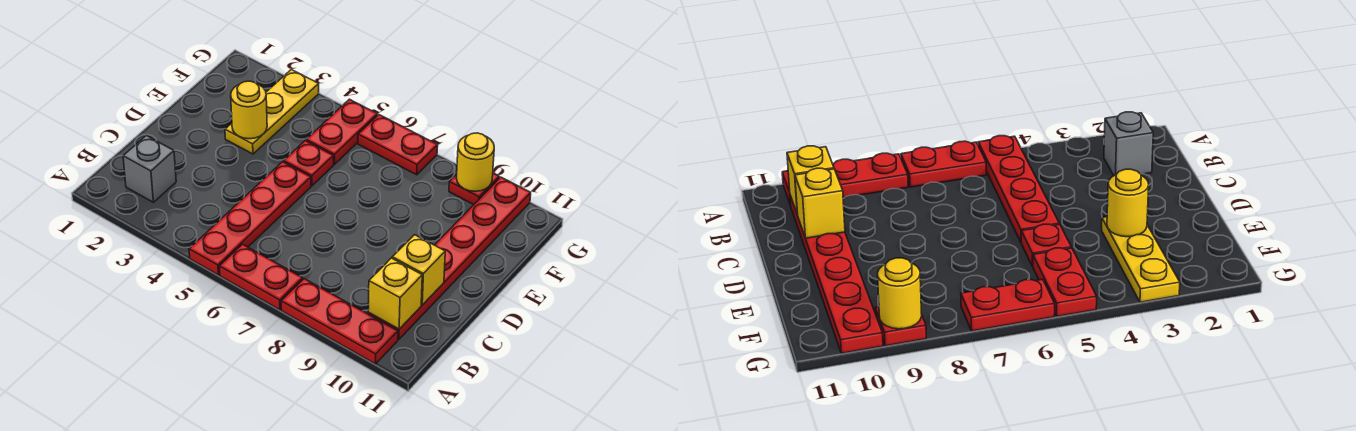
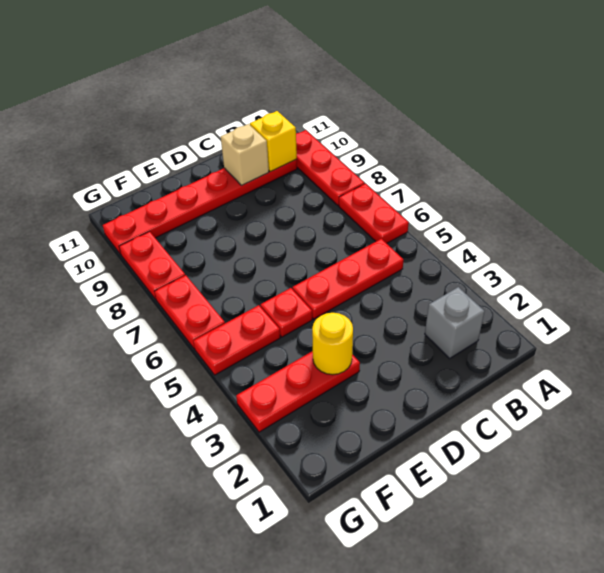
red plate A5:D5 level 1 -> red plate B5:D5 level 1
yellow brick C10 level 2 -> tan brick C10 level 2
yellow plate E3:G3 level 1 -> red plate E3:G3 level 1
red plate G9 level 1 -> red plate G8:G9 level 1
yellow round brick G9 level 2 -> none

